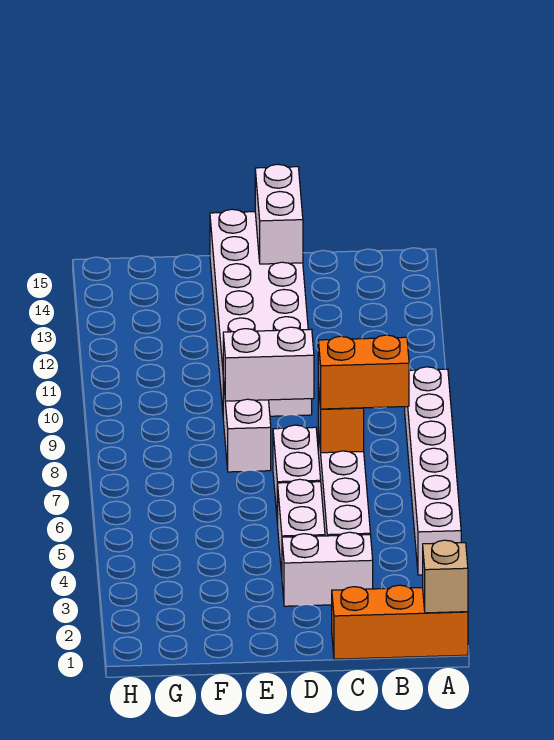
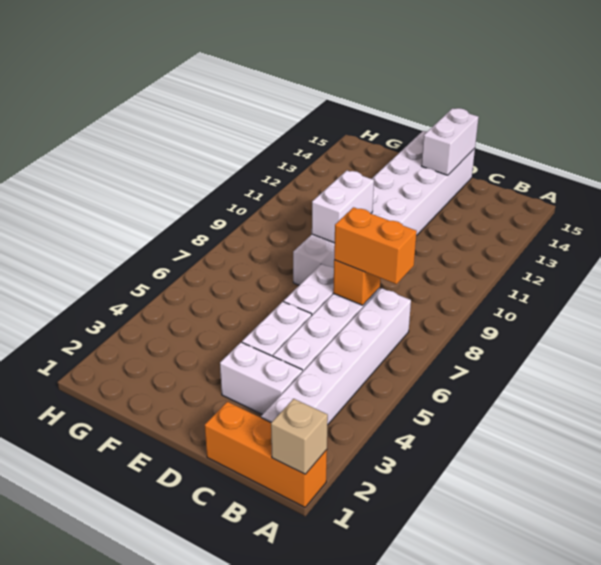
white brick A4:A9 level 1 -> white brick B2:B7 level 1
white brick D9:E9 level 2 -> white brick E9:E10 level 2

